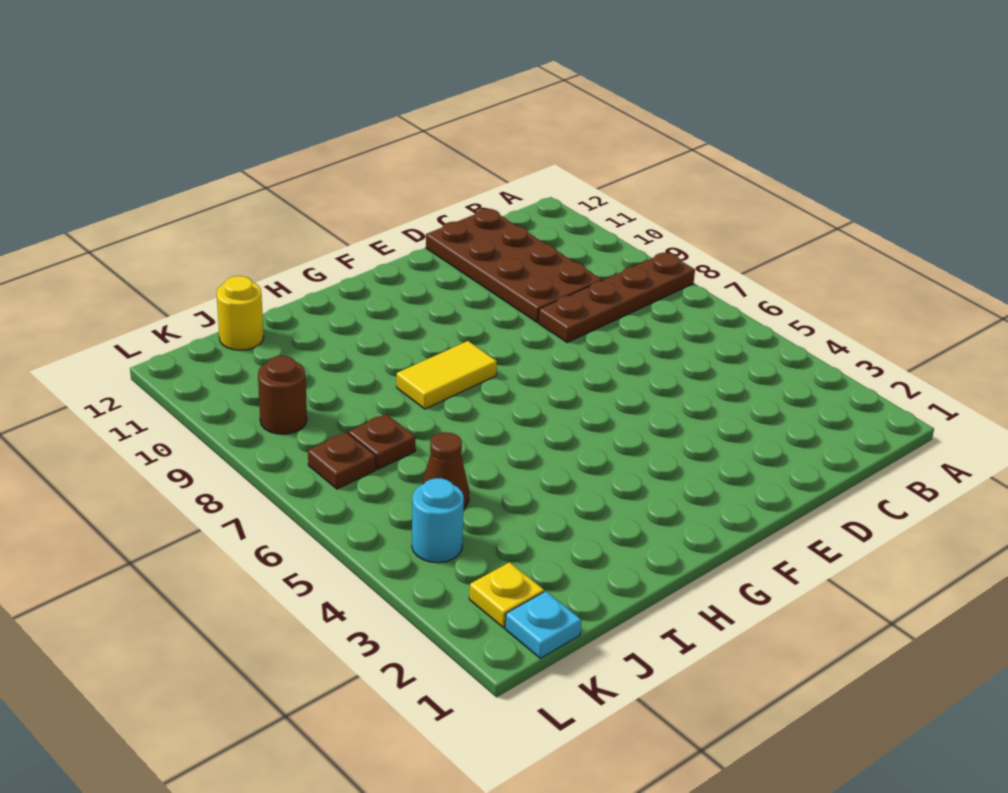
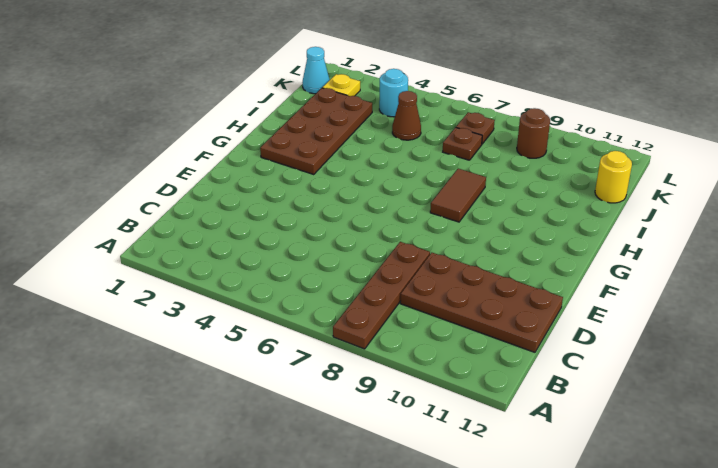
none -> brown plate G2:J3 level 1
yellow tile G8:H8 level 1 -> brown tile G8:H8 level 1
cyan plate K1 level 1 -> cyan cone K1 level 1

